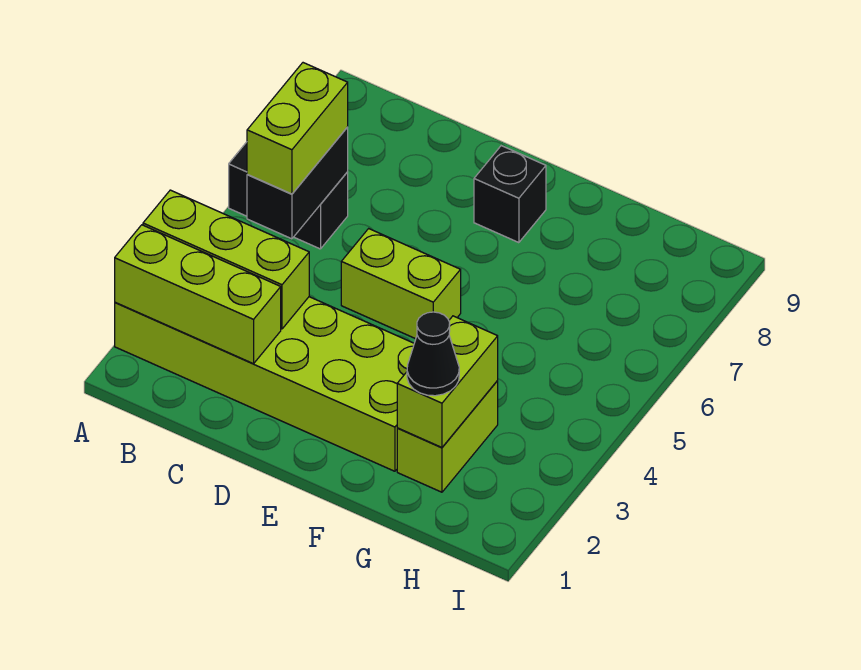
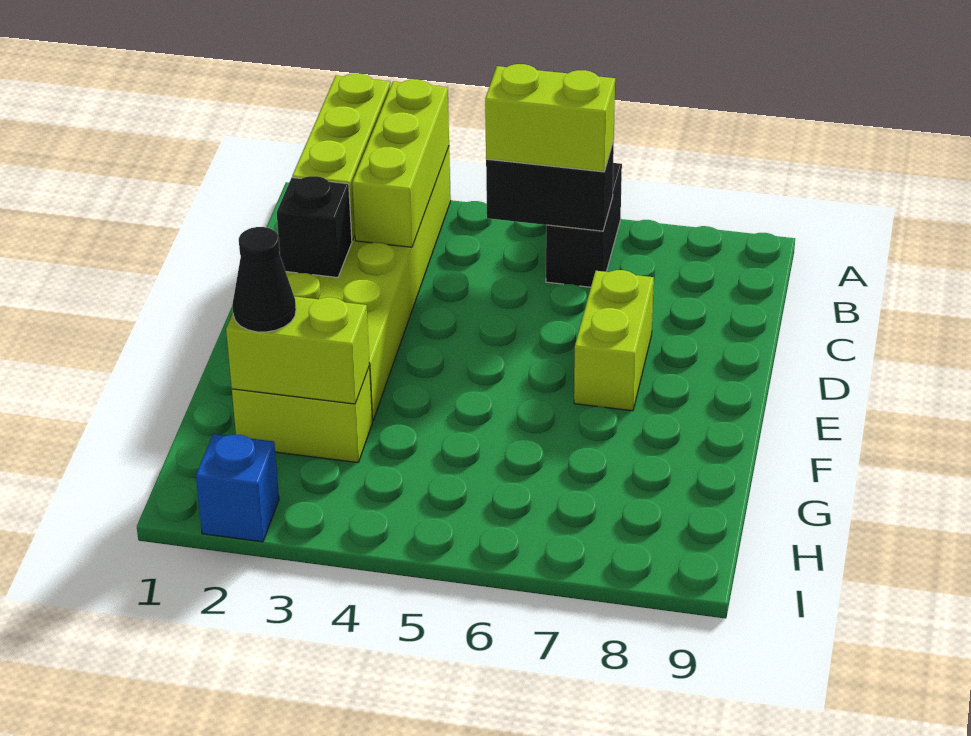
lime brick D5:E5 level 1 -> lime brick D7:E7 level 1
black brick E8 level 1 -> black brick D2 level 2
none -> blue brick I2 level 1

